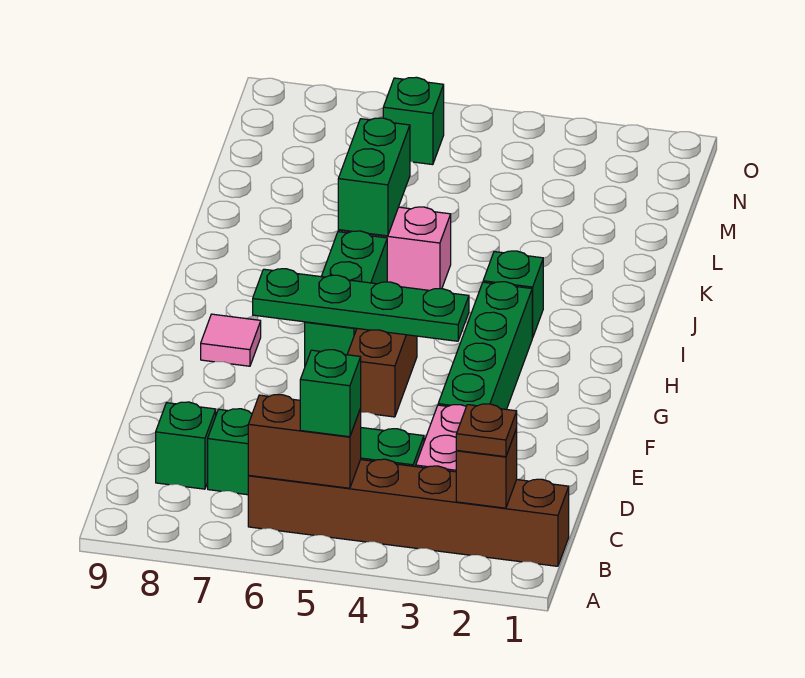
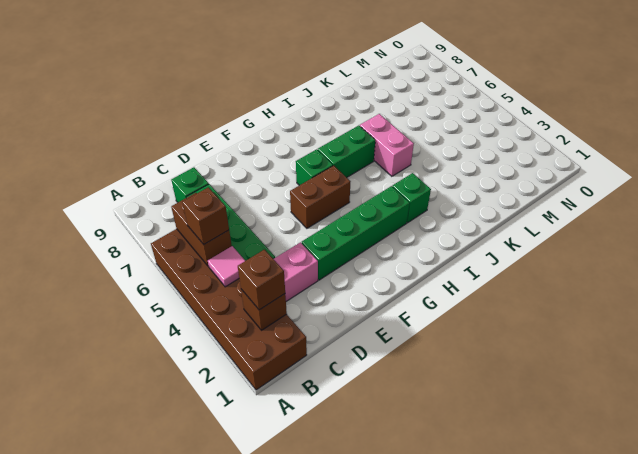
brown brick B1:B6 level 1 -> brown brick A1:B6 level 1
brown plate B2 level 3 -> brown brick B2 level 3
green brick B5 level 3 -> brown brick B5 level 3
green plate G4:G7 level 2 -> none
pink tile G8 level 1 -> pink tile B4 level 2
green brick J6:K6 level 2 -> none
green brick N6 level 1 -> none

